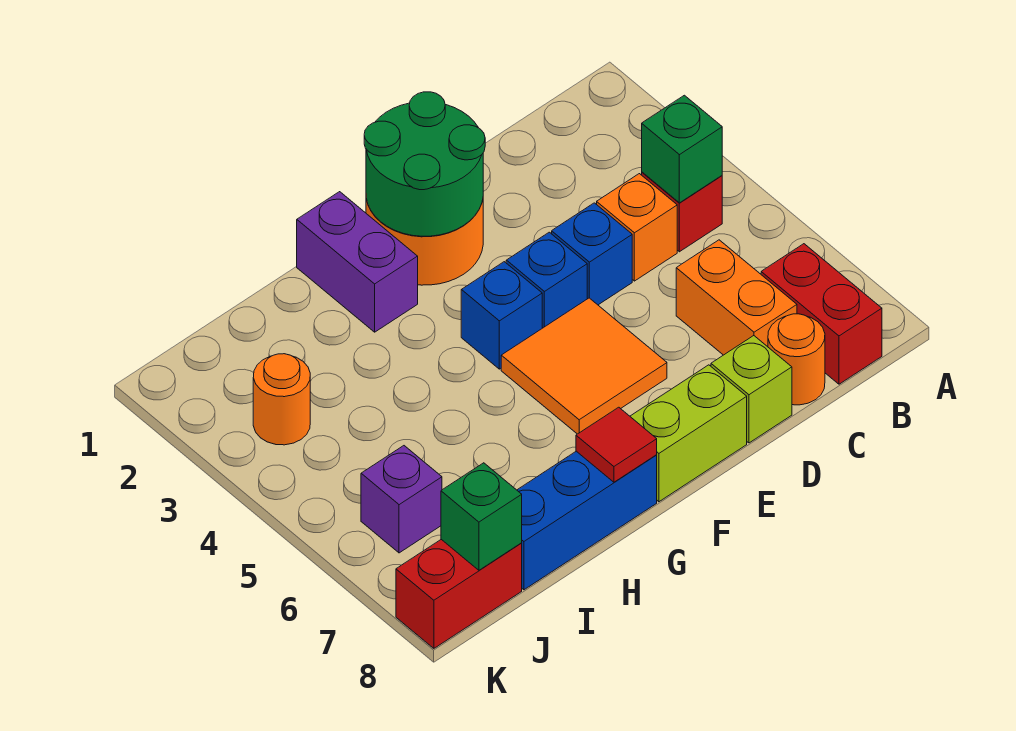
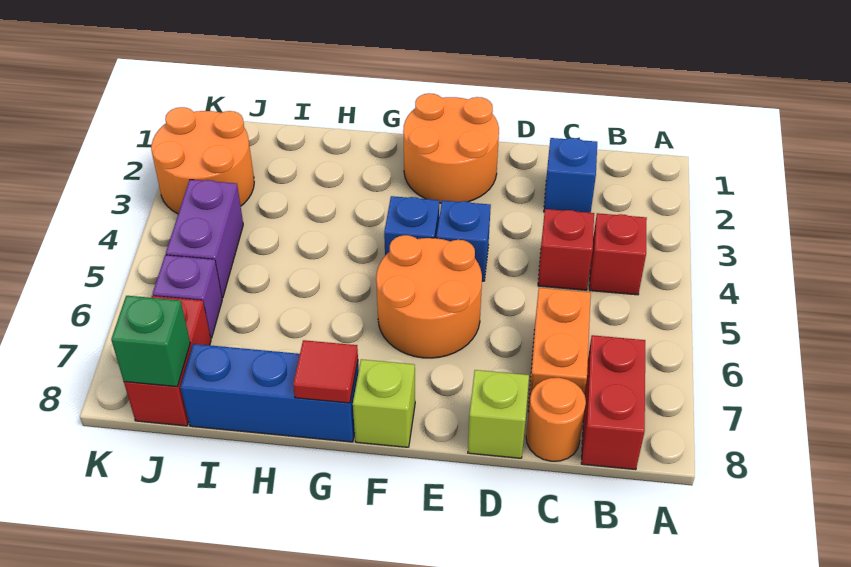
green brick B4 level 2 -> none
orange brick C4 level 1 -> red brick C4 level 1
blue brick D4 level 1 -> blue brick C2 level 1
green round brick E1:F2 level 2 -> none
orange tile E5:F6 level 1 -> orange round brick E5:F6 level 1
lime brick E8:F8 level 1 -> lime brick F8 level 1
purple brick G1:G2 level 1 -> purple brick J4:J5 level 1
orange round brick J3 level 1 -> orange round brick J2:K3 level 1
red brick J8:K8 level 1 -> red brick J7:J8 level 1

